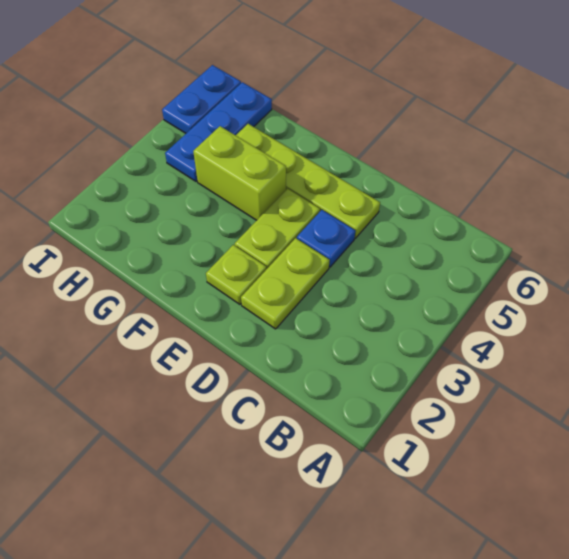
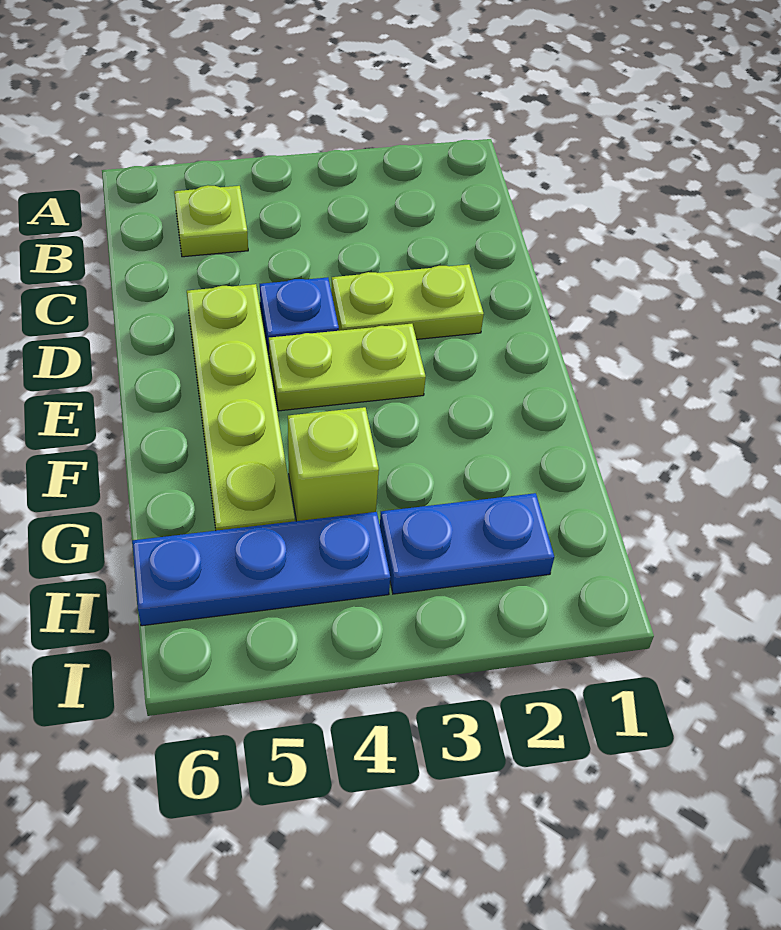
lime plate E2 level 1 -> lime plate B5 level 1
lime brick F4:G4 level 1 -> lime brick G4 level 1
blue plate I5:I6 level 1 -> blue plate H2:H3 level 1

